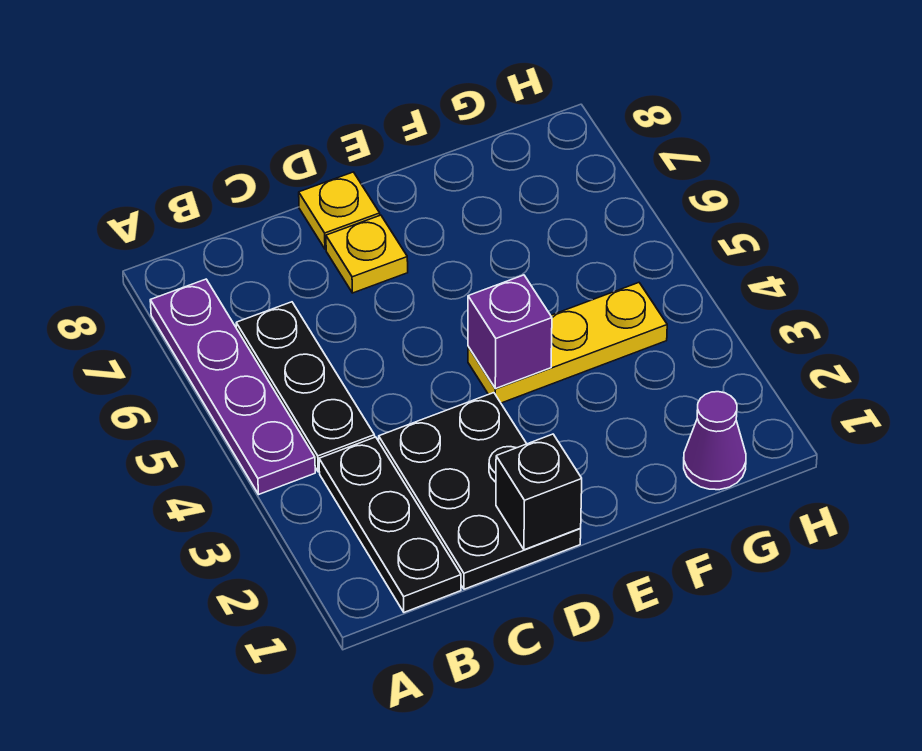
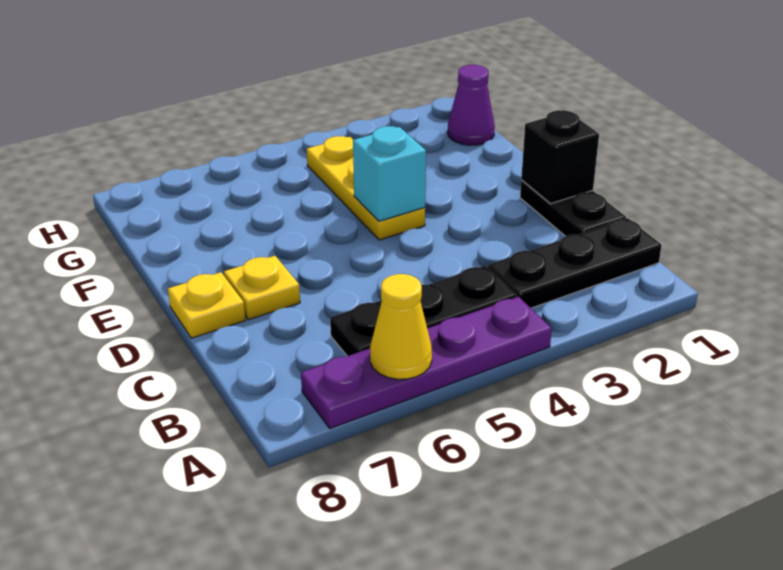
none -> yellow cone A6 level 2
black plate C1:D3 level 1 -> black plate C1:D1 level 1
purple brick E4 level 2 -> cyan brick E4 level 2

